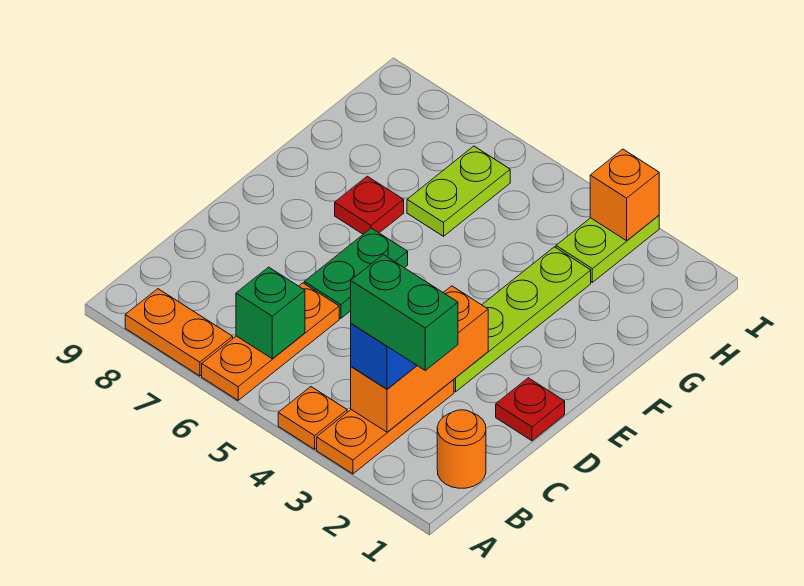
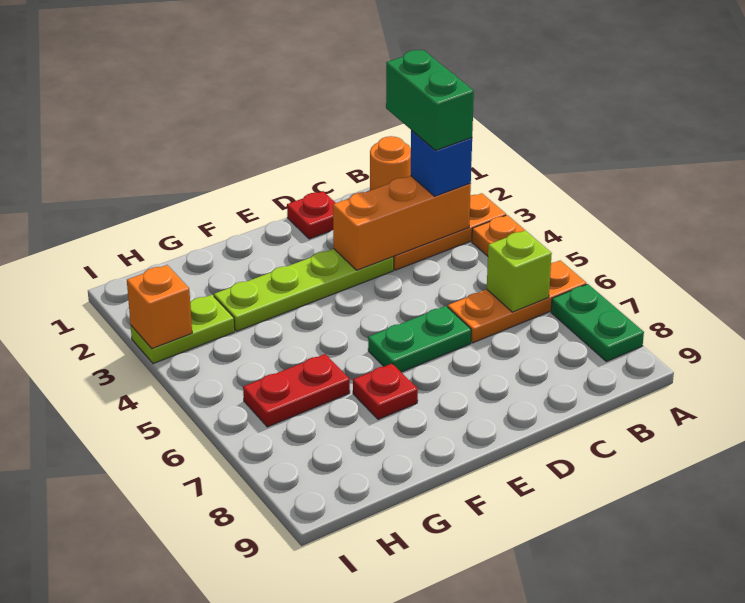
orange plate A7:A8 level 1 -> green plate A7:A8 level 1
green brick B6 level 2 -> lime brick B6 level 2
lime plate G6:H6 level 1 -> red plate G6:H6 level 1

